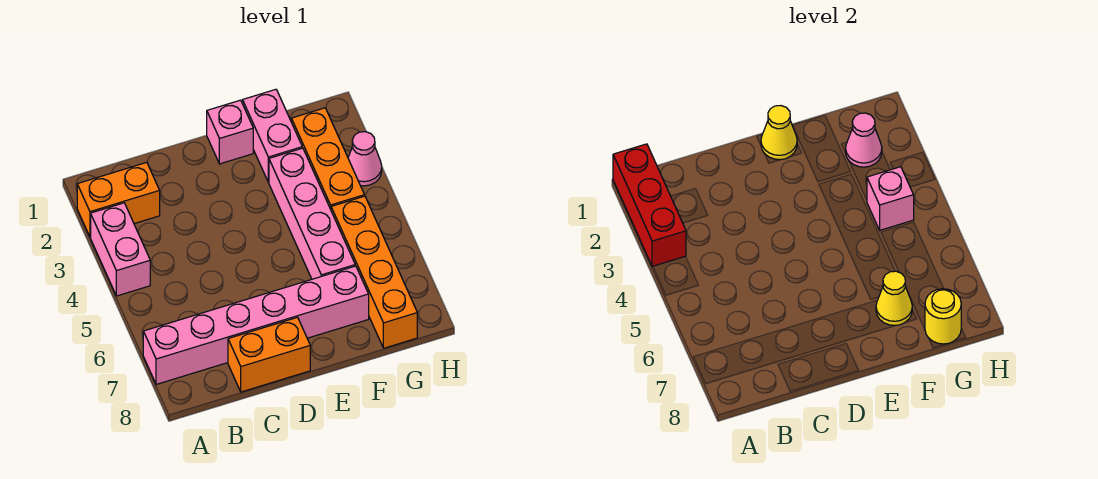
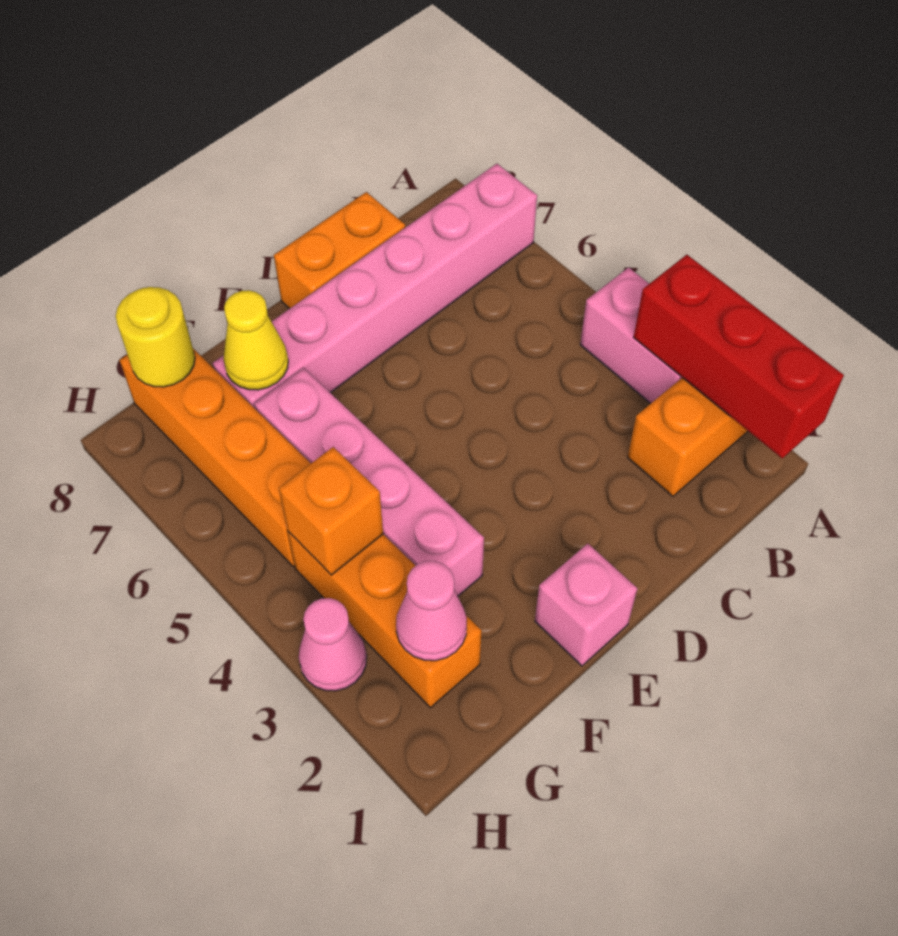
yellow cone E1 level 2 -> none
pink brick F1:F2 level 1 -> none
pink brick G4 level 2 -> orange brick G4 level 2

